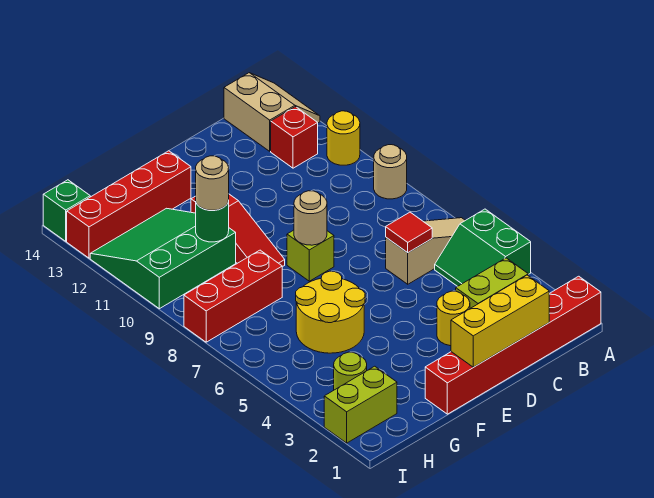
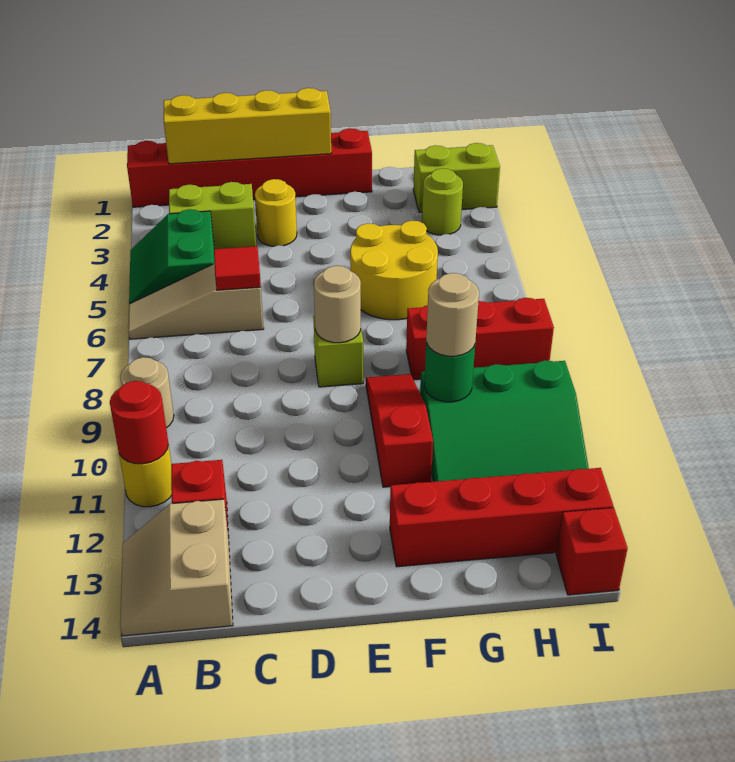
green slope A4:B5 level 1 top A -> green slope A4:B5 level 1 top B
none -> red round brick A11 level 2
yellow brick C1:E1 level 2 -> yellow brick B1:E1 level 2
green brick I14 level 1 -> red brick I14 level 1

